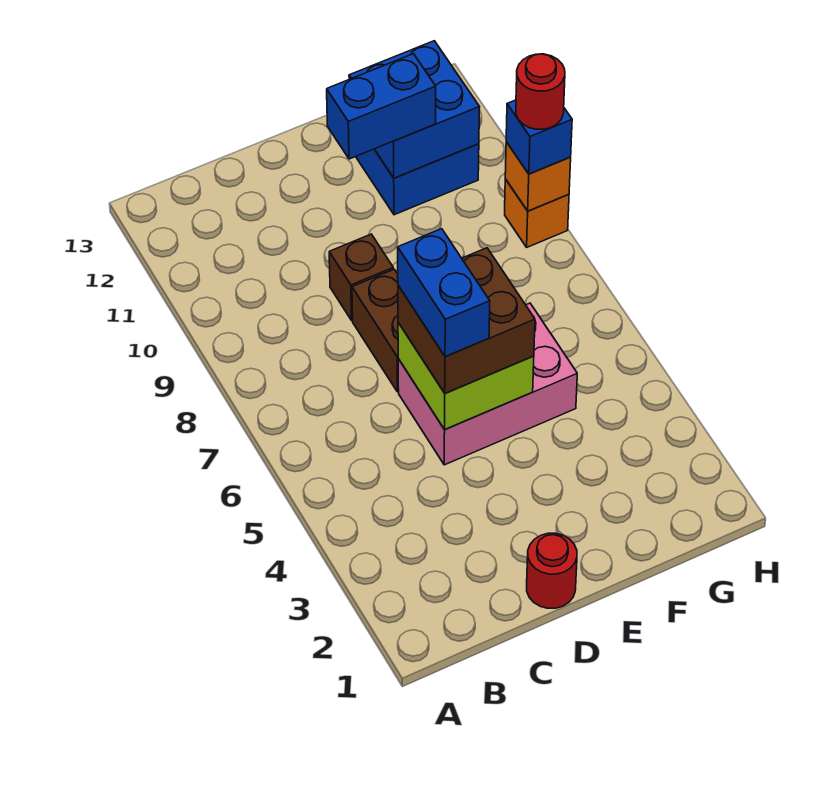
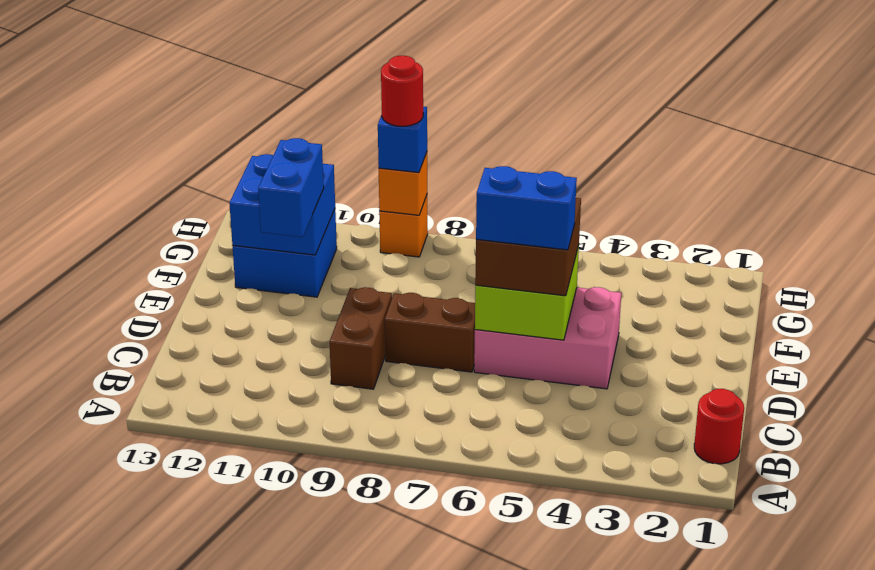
red round brick D1 level 1 -> red round brick B1 level 1
pink brick D5:F6 level 1 -> pink brick D4:E6 level 1
brown brick D9 level 1 -> brown brick C9:D9 level 1

